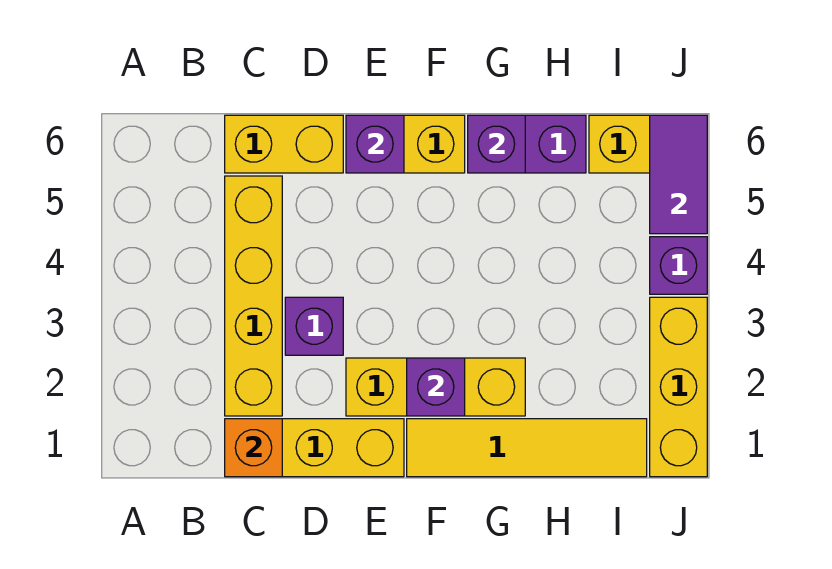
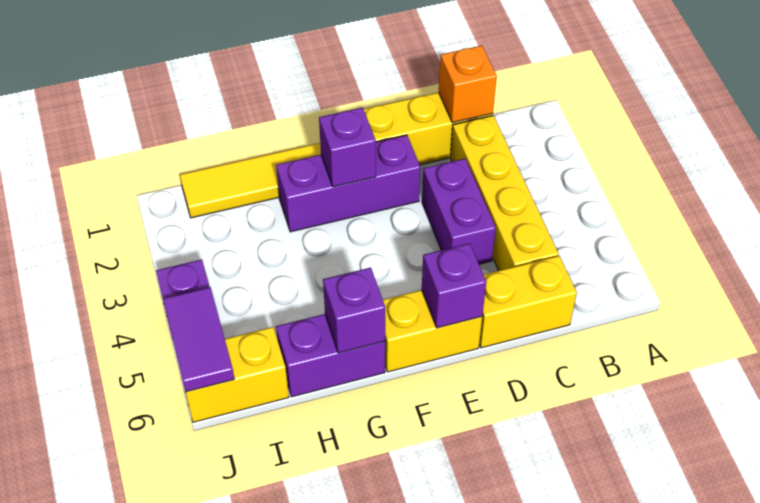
purple brick D3 level 1 -> purple brick D3:D4 level 1
yellow brick E2:G2 level 1 -> purple brick E2:G2 level 1
yellow brick J1:J3 level 1 -> none

